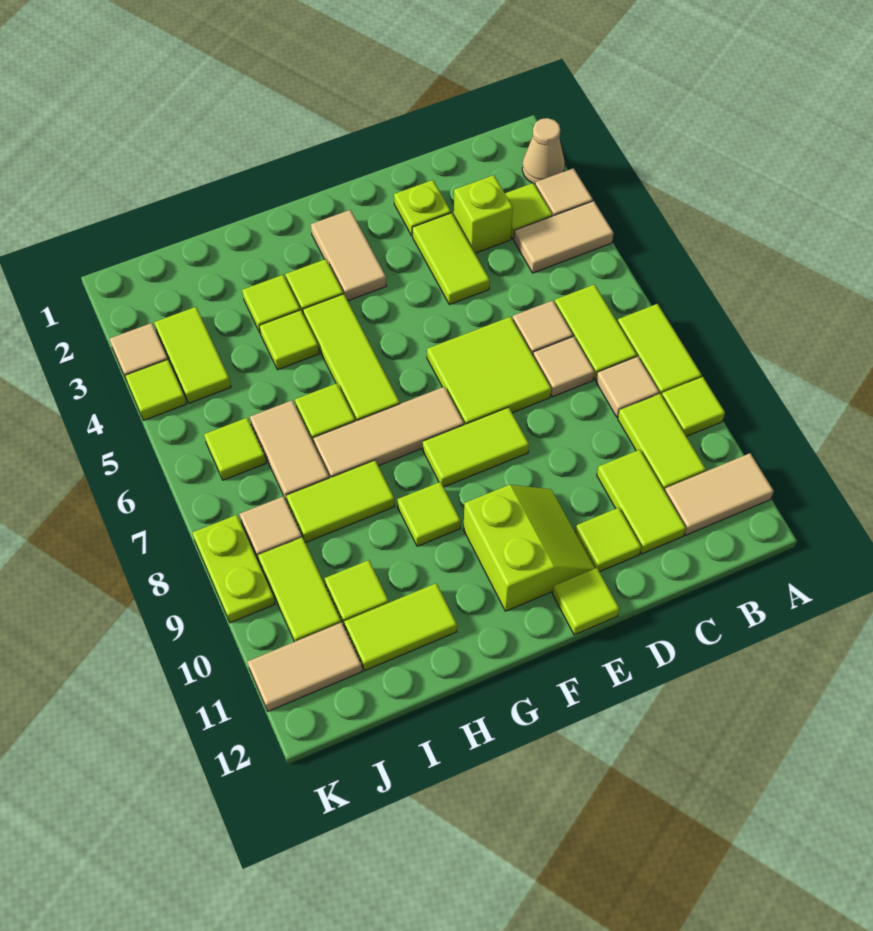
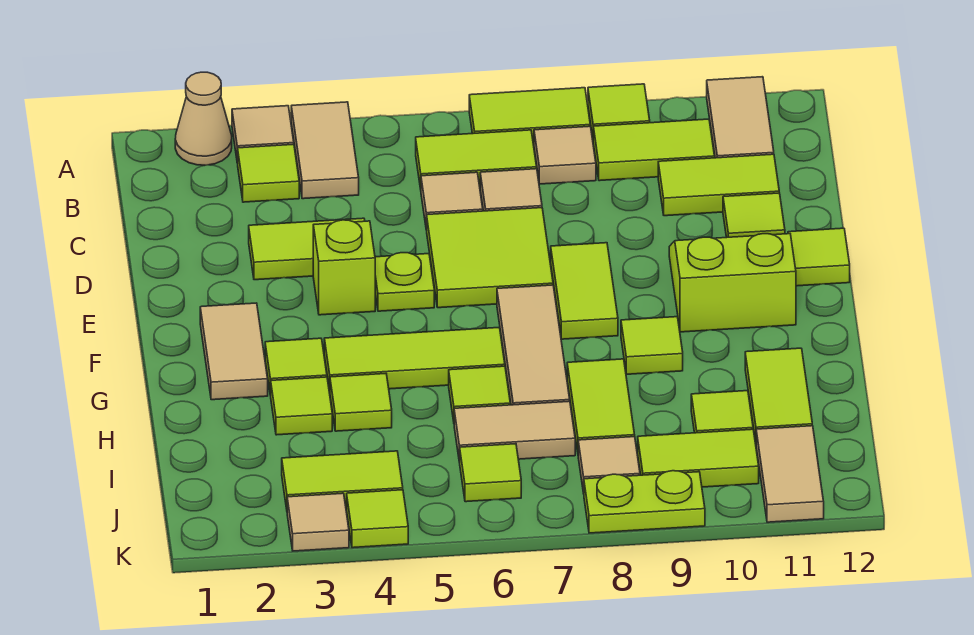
lime brick C3 level 1 -> lime brick E4 level 1
lime plate D2 level 1 -> lime plate E5 level 1
tan tile F2:F3 level 1 -> tan tile F2:G2 level 1

